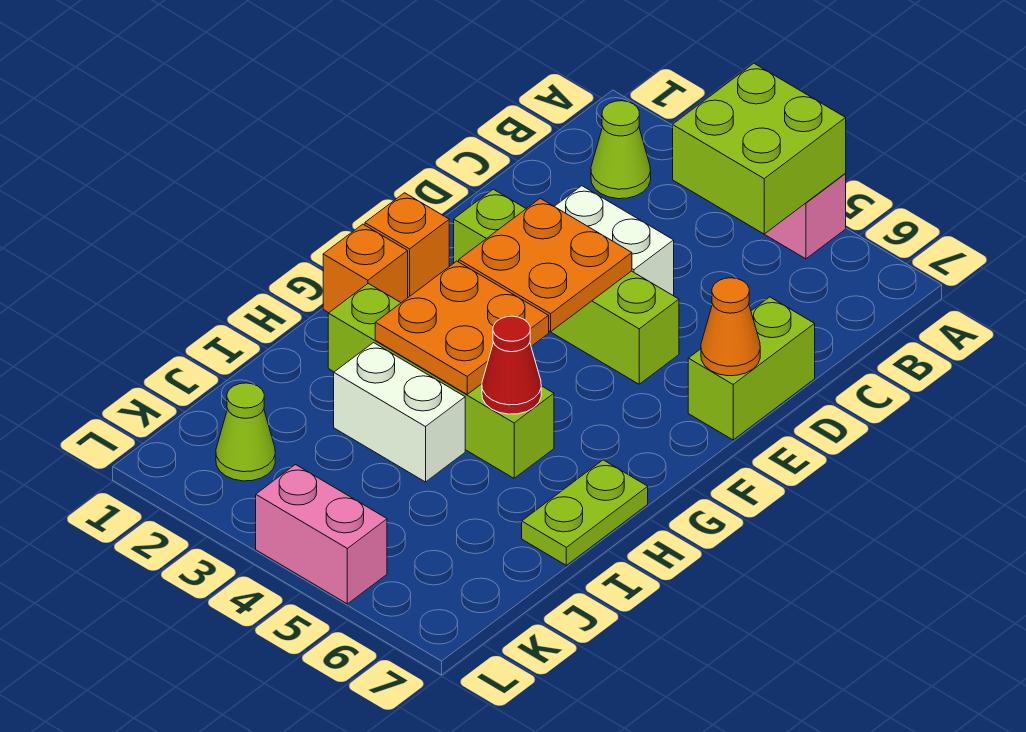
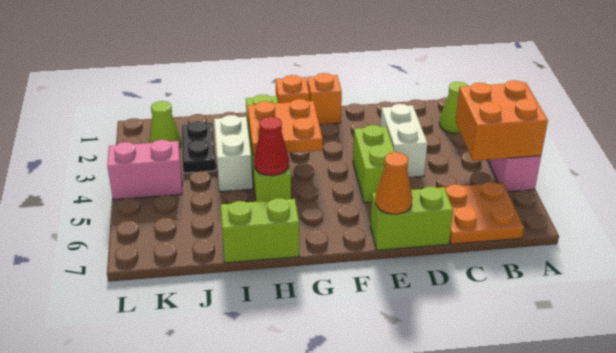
lime brick A4:B5 level 2 -> orange brick A4:B5 level 2
lime brick E2:E5 level 1 -> lime brick E4:E5 level 1
orange plate E3:F4 level 2 -> orange plate B6:C7 level 1
lime plate H7:I7 level 1 -> lime brick H7:I7 level 1
none -> black plate J2:J3 level 1
pink brick L4:L5 level 1 -> pink brick K4:L4 level 1

